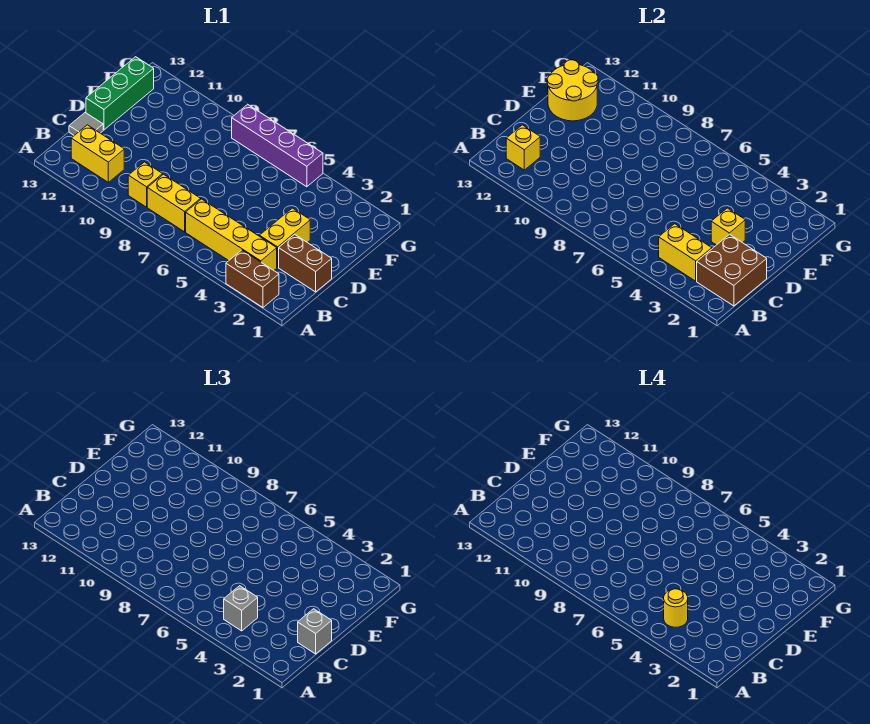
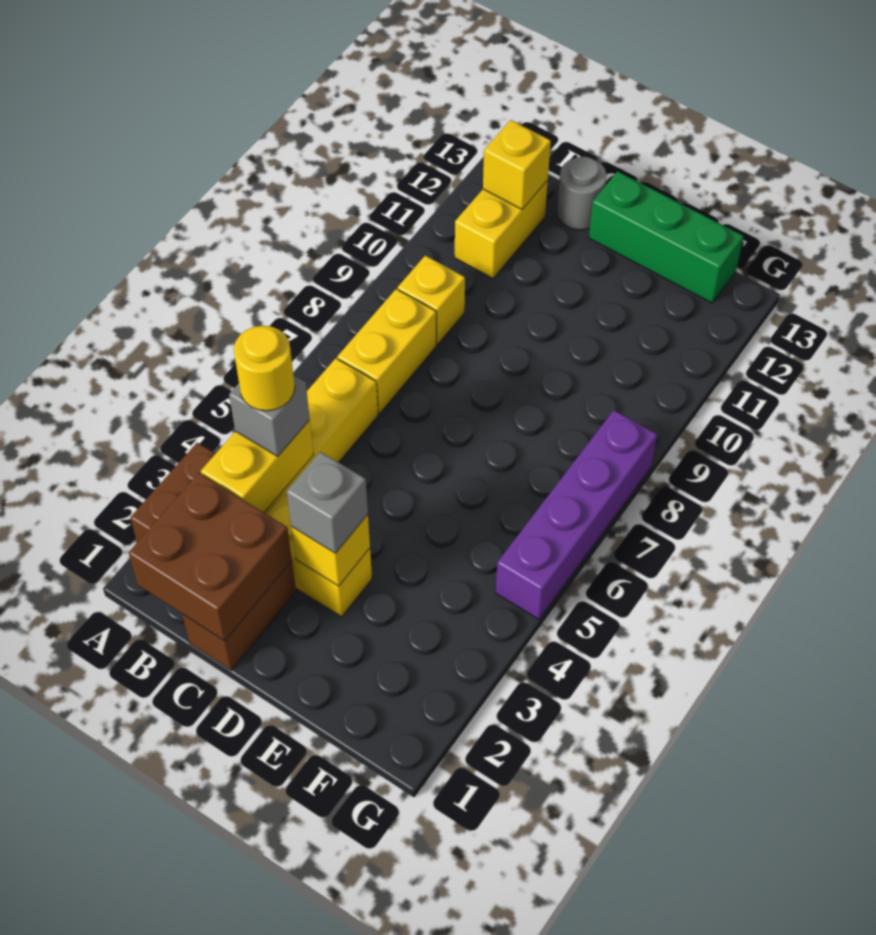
grey brick C1 level 3 -> grey brick D3 level 3
grey tile C13 level 1 -> grey round brick C13 level 1
yellow round brick E12:F13 level 2 -> none

